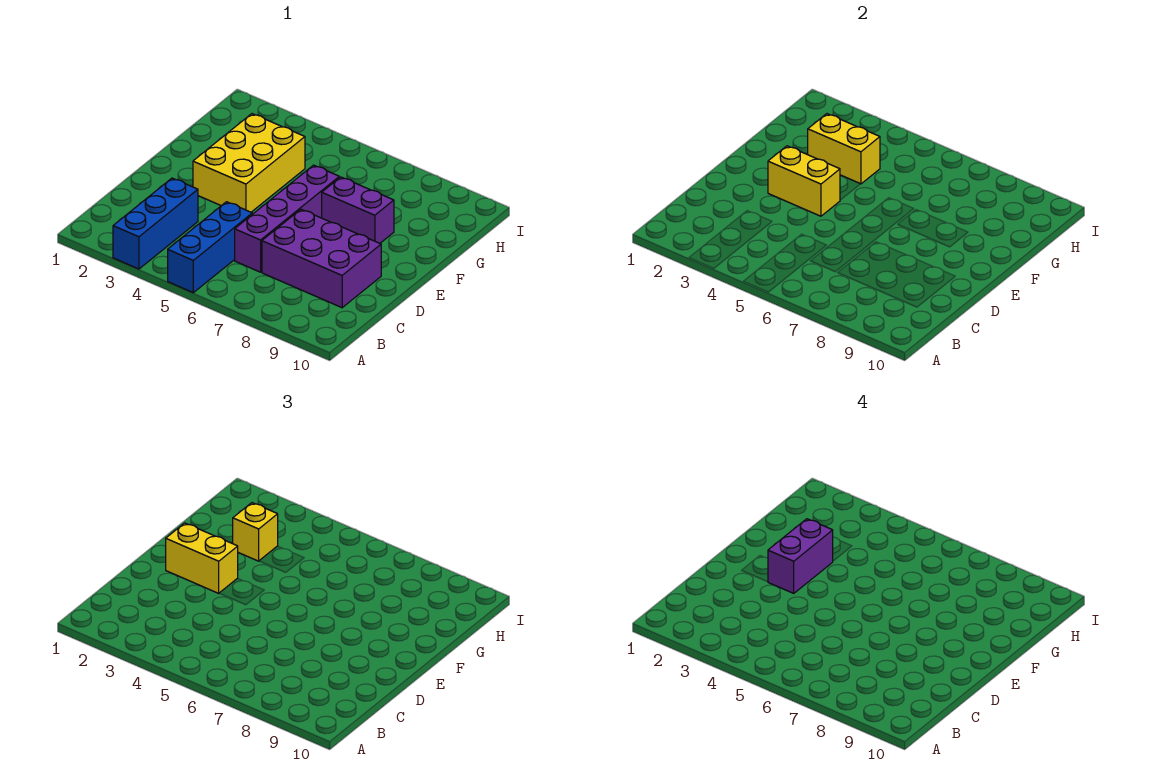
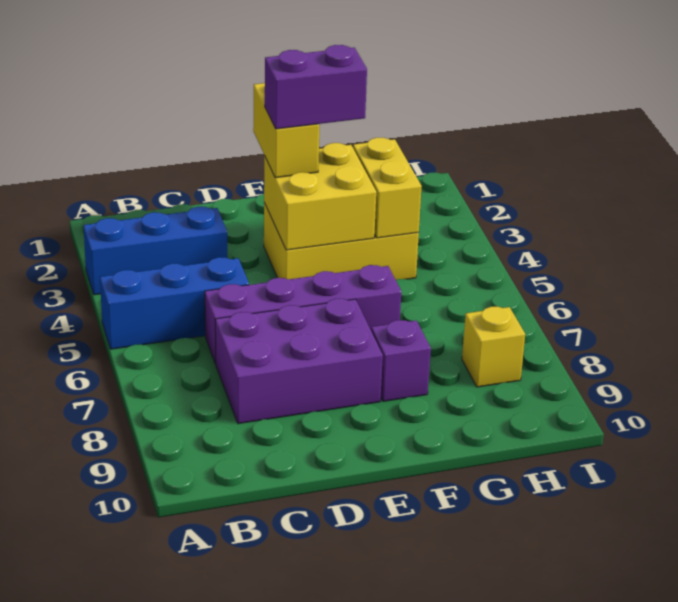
purple brick C7:D9 level 1 -> purple brick C7:E8 level 1
yellow brick E3:E4 level 2 -> yellow brick E3:F4 level 2
purple brick F7:F8 level 1 -> purple brick F8 level 1
yellow brick G3 level 3 -> yellow brick H8 level 1

